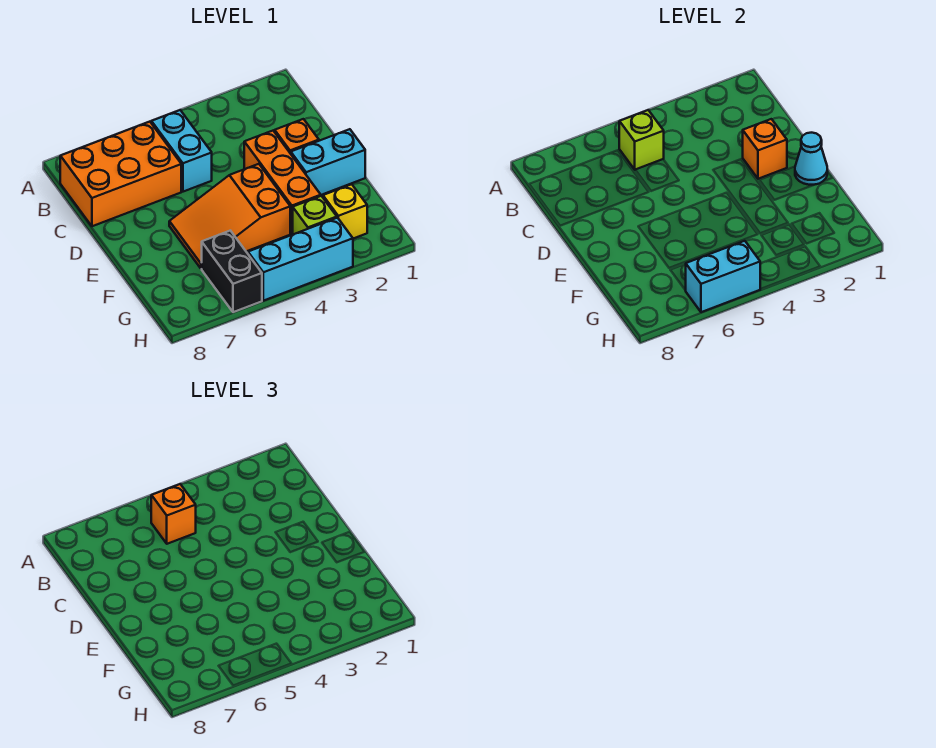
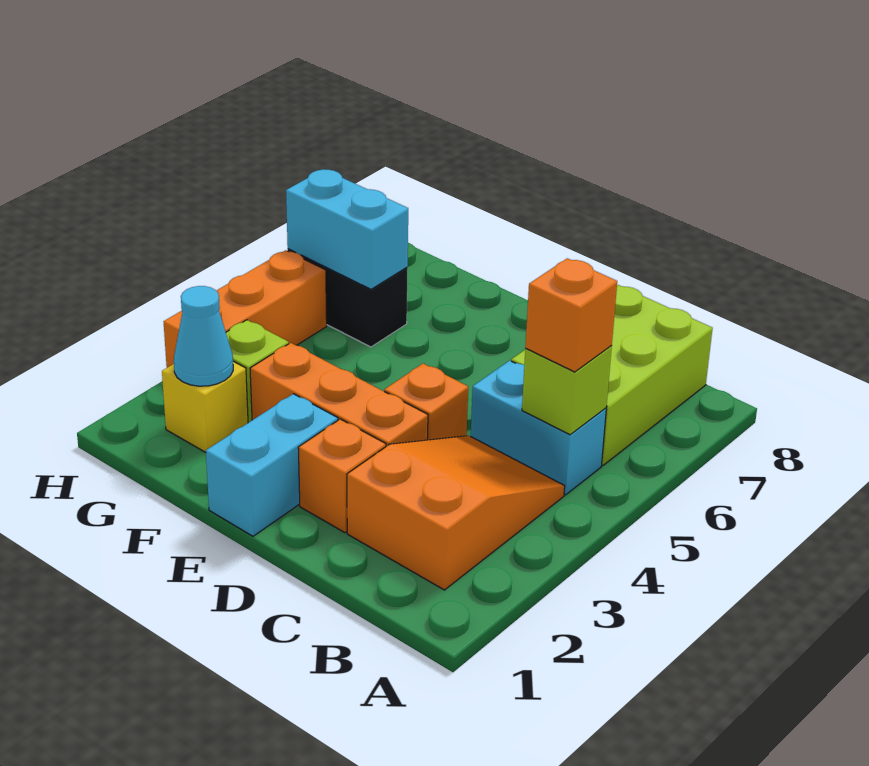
orange brick B6:C8 level 1 -> lime brick B6:C8 level 1
orange brick D2 level 2 -> orange brick D4 level 1
cyan cone E1 level 2 -> cyan cone G2 level 2
orange slope E4:F6 level 1 top 4 -> orange slope B2:C4 level 1 top 2
cyan brick H3:H5 level 1 -> orange brick H3:H5 level 1
cyan brick H5:H6 level 2 -> cyan brick G6:H6 level 2

